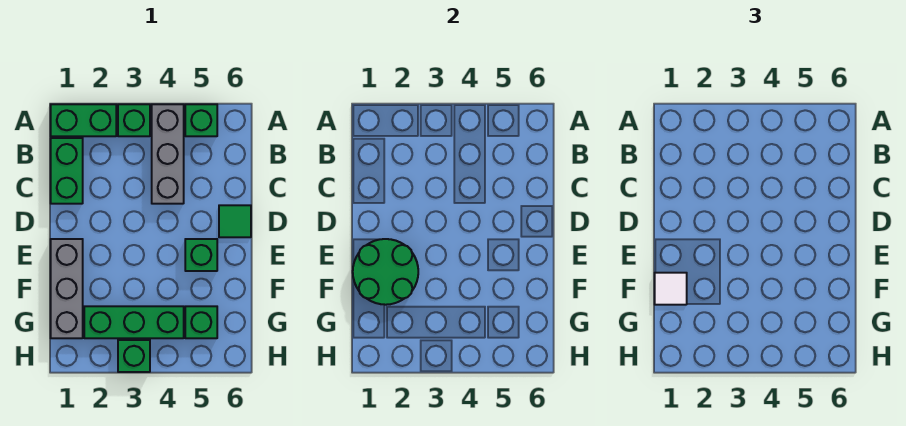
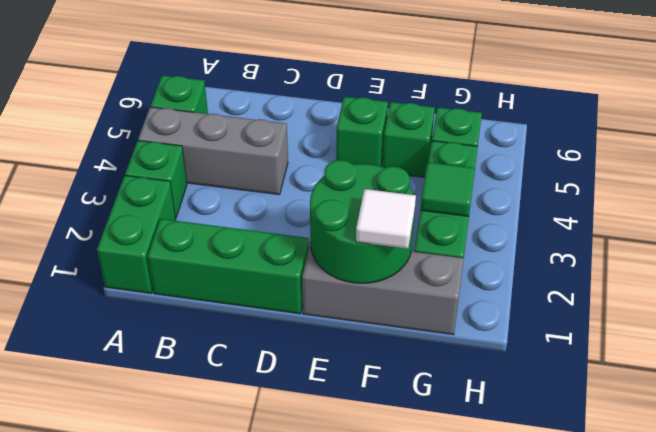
green brick B1:C1 level 1 -> green brick B1:D1 level 1
green tile D6 level 1 -> green tile G3 level 2
green brick H3 level 1 -> green brick F5 level 1

